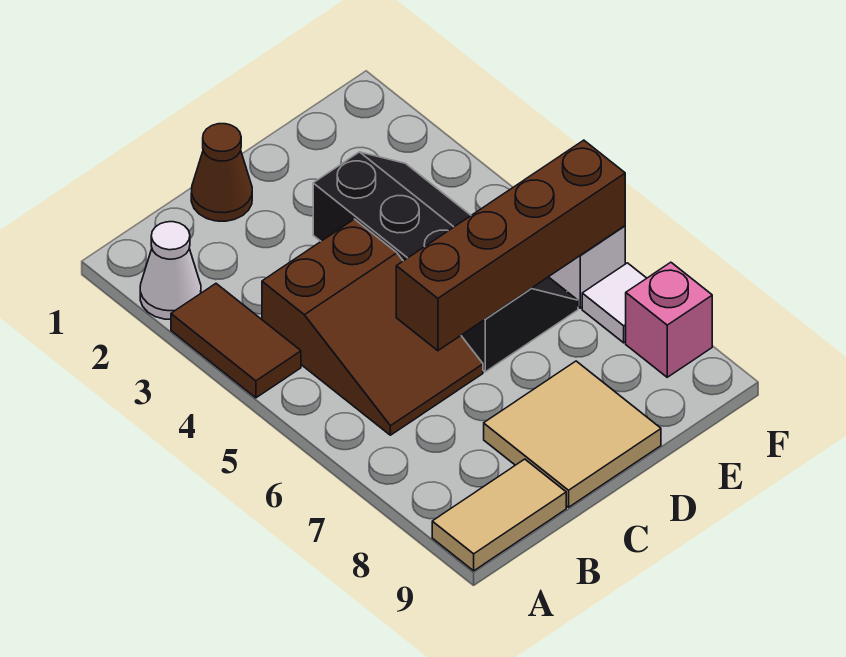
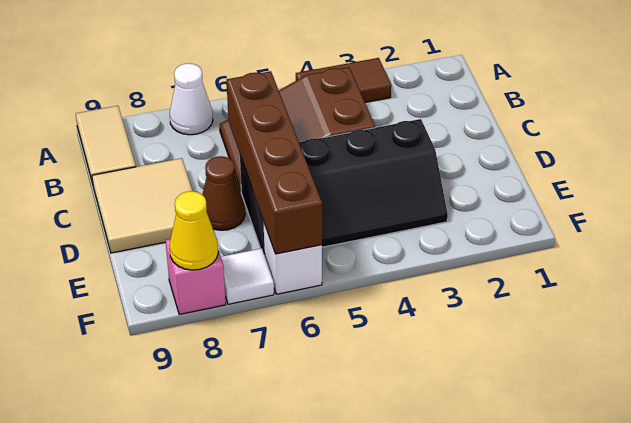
white cone A2 level 1 -> white cone A7 level 1
brown cone C1 level 1 -> brown cone D7 level 1
none -> yellow cone F8 level 2

